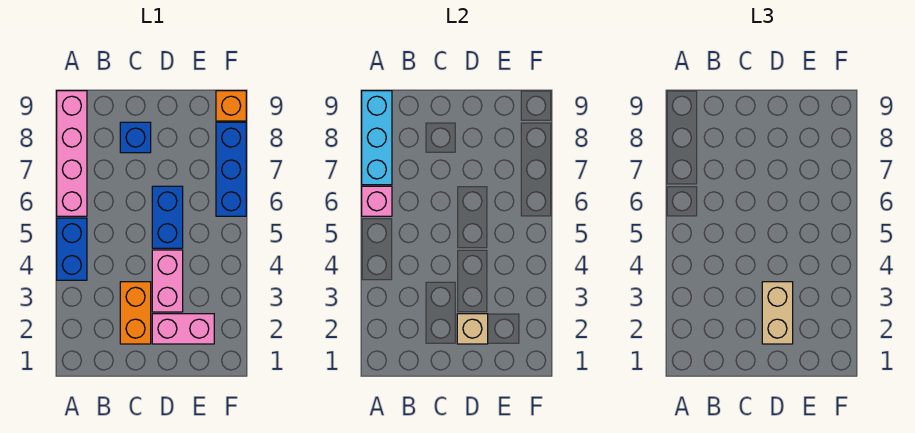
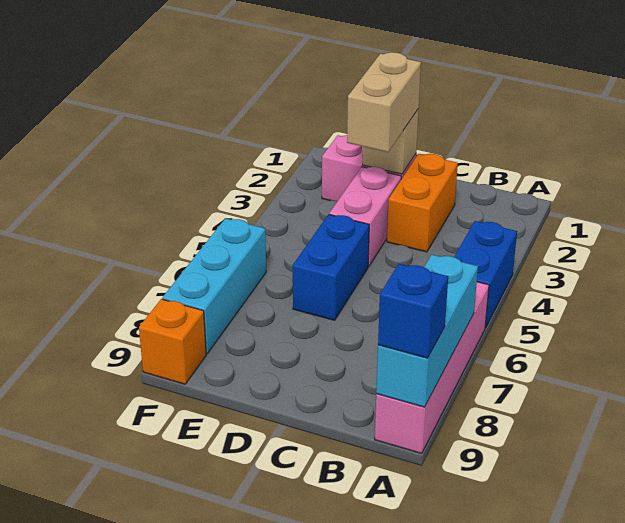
pink brick A6 level 2 -> none
blue brick C8 level 1 -> blue brick A9 level 3
blue brick F6:F8 level 1 -> cyan brick F6:F8 level 1

